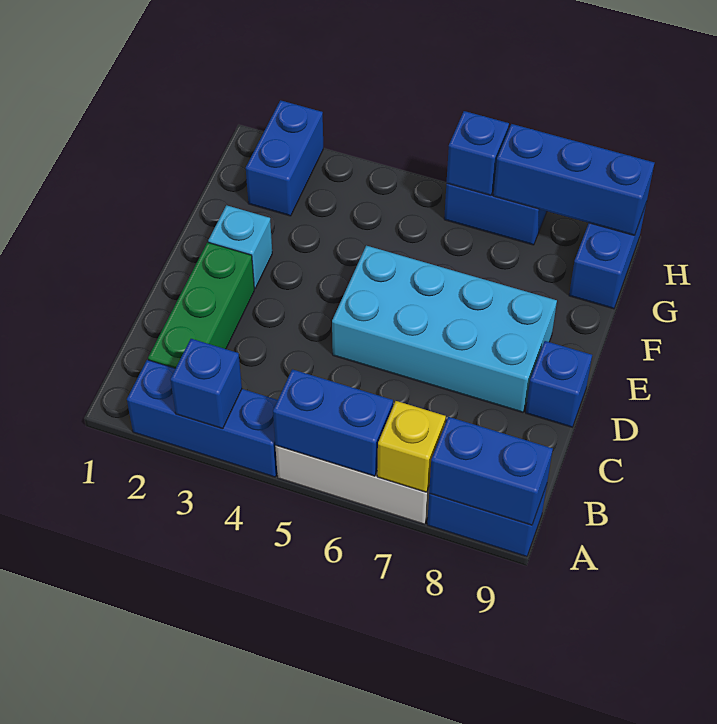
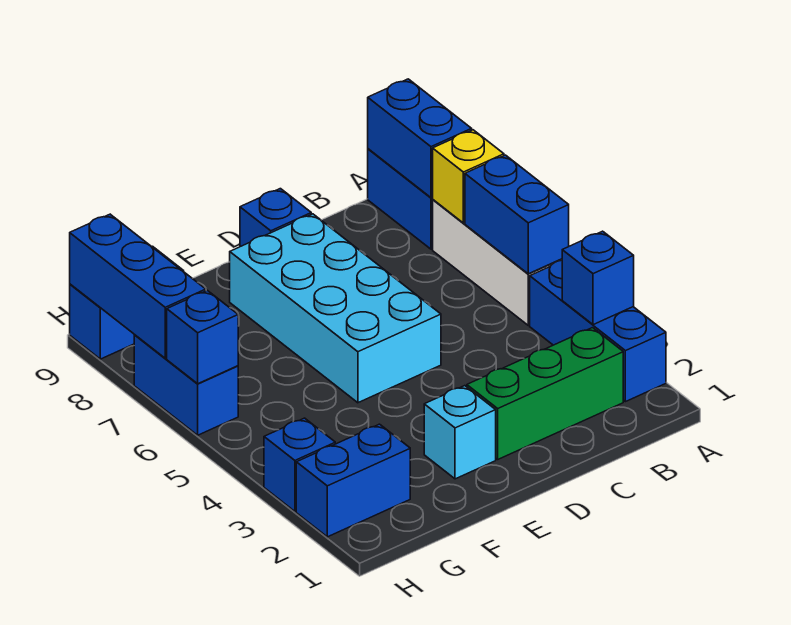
none -> blue brick H3 level 1

